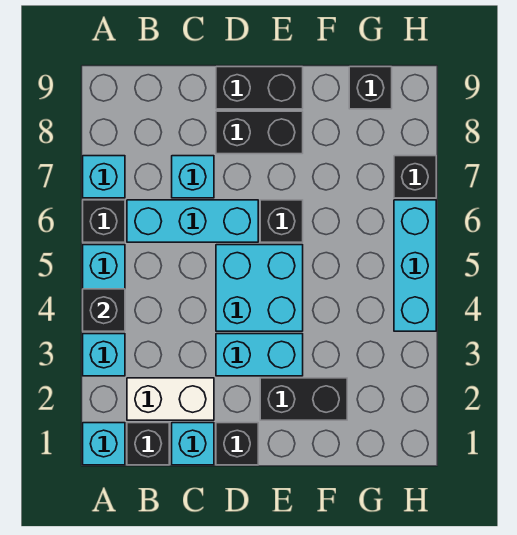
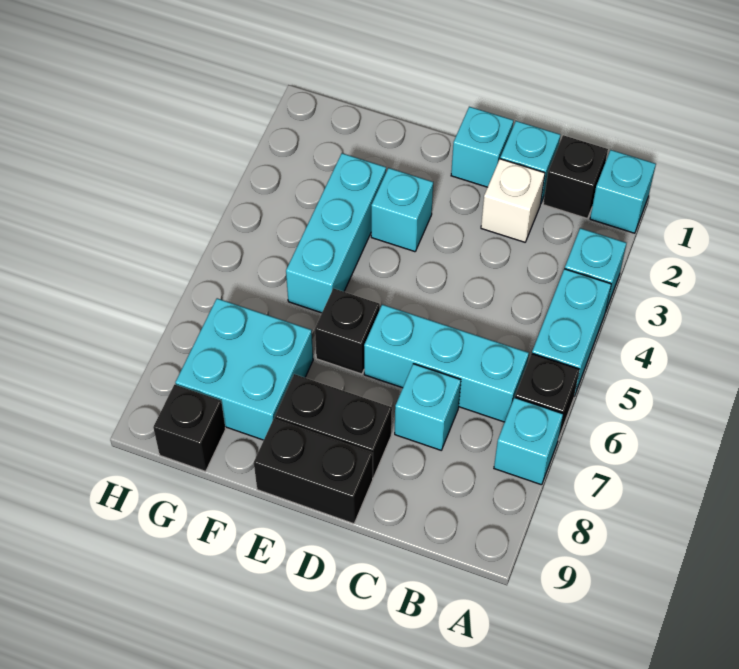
black brick A4 level 2 -> none
white brick B2:C2 level 1 -> white brick C2 level 1
black brick D1 level 1 -> cyan brick D1 level 1
cyan brick D3:E3 level 1 -> cyan brick E3 level 1
cyan brick D4:E5 level 1 -> cyan brick F7:G8 level 1
black brick E2:F2 level 1 -> none
cyan brick H4:H6 level 1 -> cyan brick F3:F5 level 1
black brick H7 level 1 -> none

